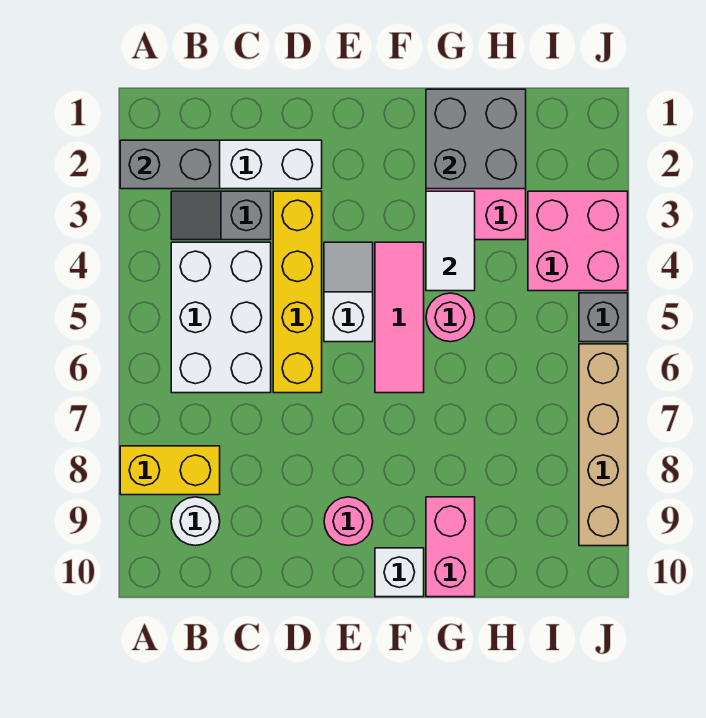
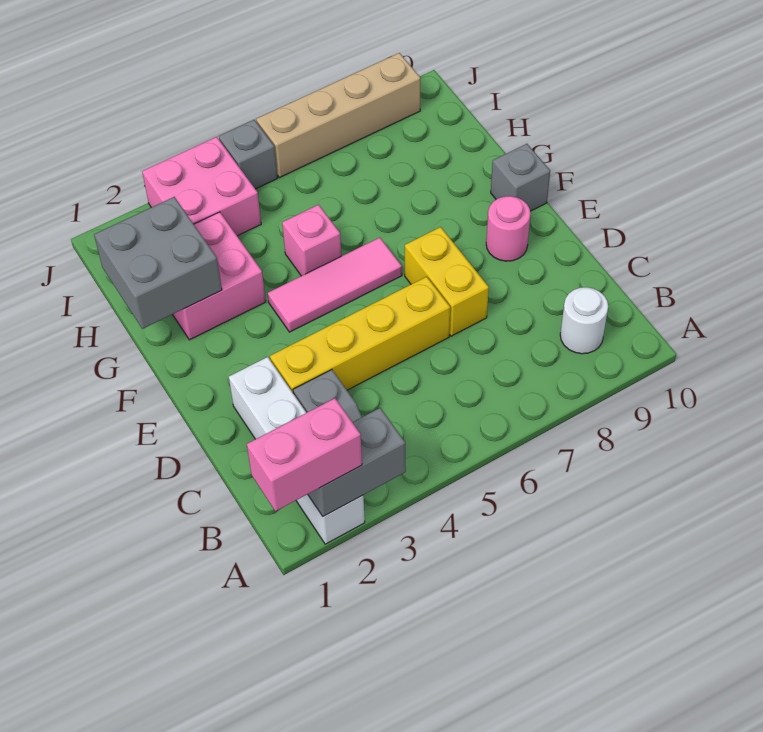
grey brick A2:B2 level 2 -> grey brick A2:A3 level 2
yellow brick A8:B8 level 1 -> yellow brick D7:E7 level 1
white brick B4:C6 level 1 -> none
white slope E4:E5 level 1 top 5 -> none
white brick F10 level 1 -> grey brick F10 level 1
white tile G3:G4 level 2 -> none
pink round brick G5 level 1 -> pink brick G5 level 1
pink brick G9:G10 level 1 -> pink brick A1:A2 level 3

